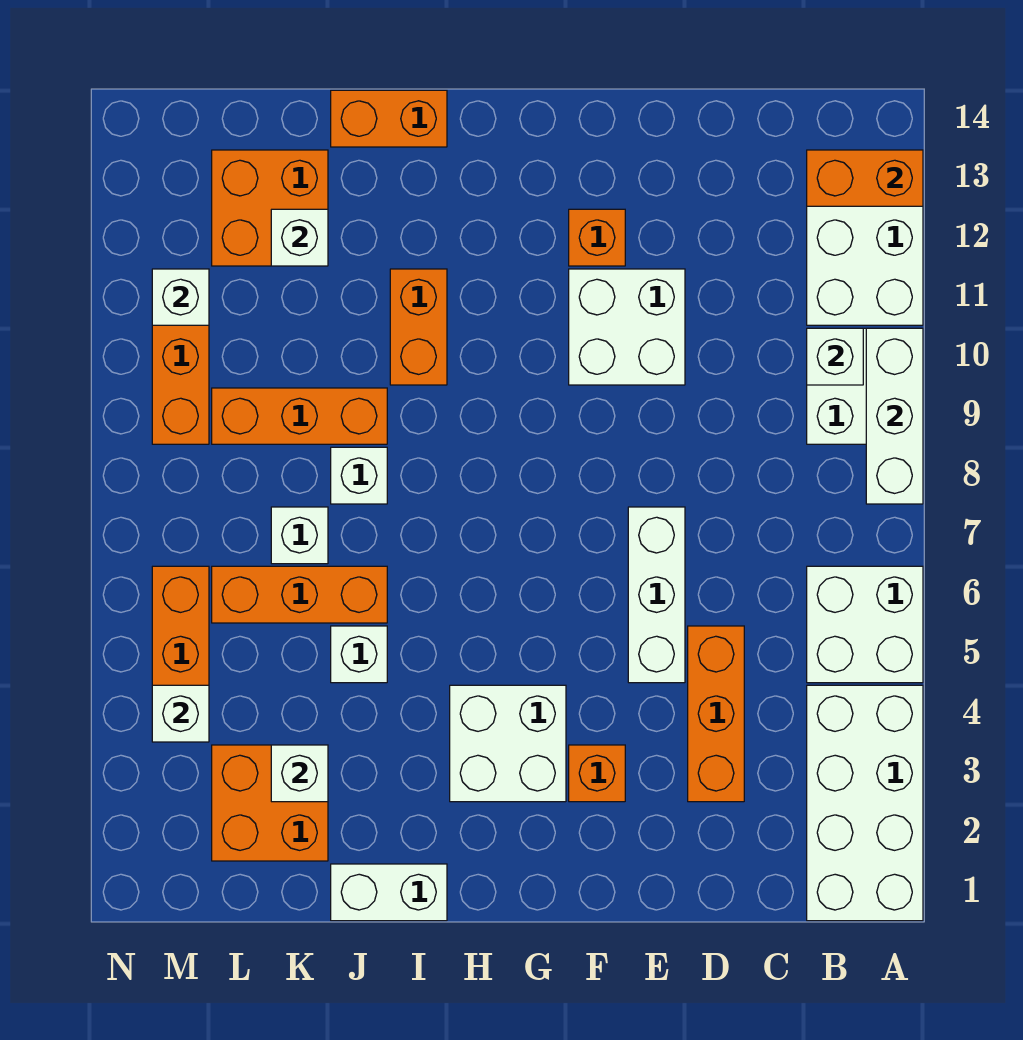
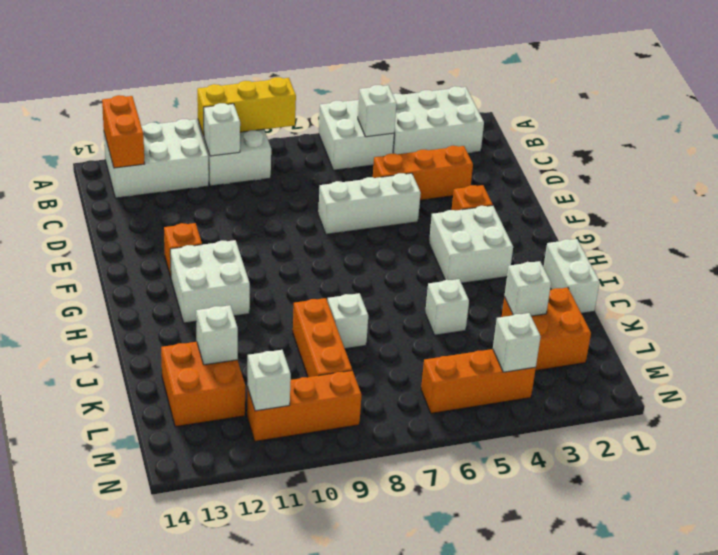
white brick A1:B4 level 1 -> white brick A2:B4 level 1
white brick A8:A10 level 2 -> yellow brick A8:A10 level 2
white brick E10:F11 level 1 -> white brick G11:H12 level 1
orange brick I10:I11 level 1 -> none
orange brick I14:J14 level 1 -> none
orange brick J6:L6 level 1 -> none
white brick K7 level 1 -> white brick B5 level 2

